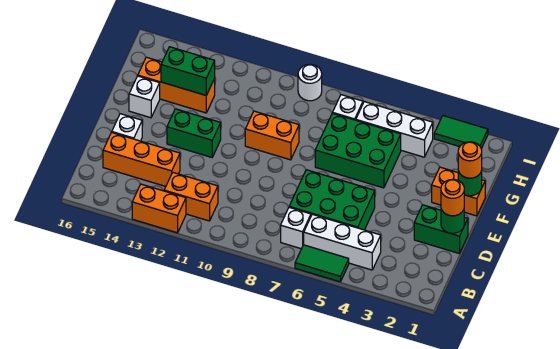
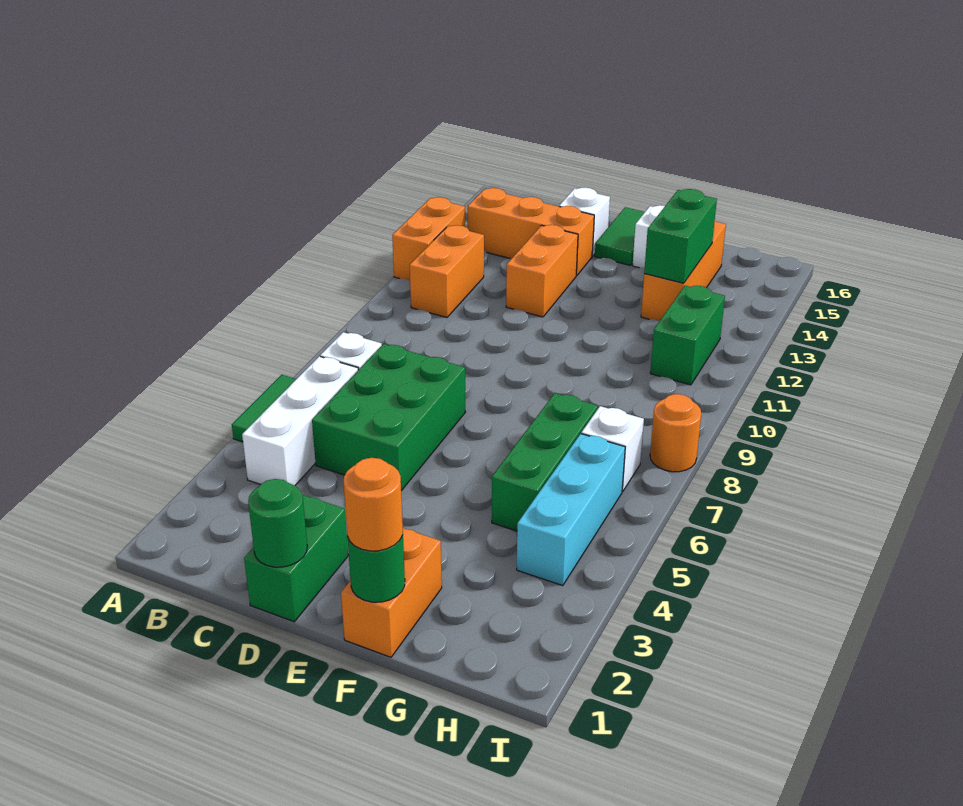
orange brick C13:C15 level 1 -> orange brick B14:D14 level 1
orange round brick D1 level 3 -> orange round brick I8 level 1
green brick E12:E13 level 1 -> green brick H11:H12 level 1
green brick F5:G7 level 1 -> green brick G5:G7 level 1
orange brick F9:F10 level 1 -> orange brick D12:D13 level 1
white brick H4:H6 level 1 -> cyan brick H4:H6 level 1
green tile I2:I3 level 1 -> green tile E15:E16 level 1
white round brick I9 level 1 -> none

